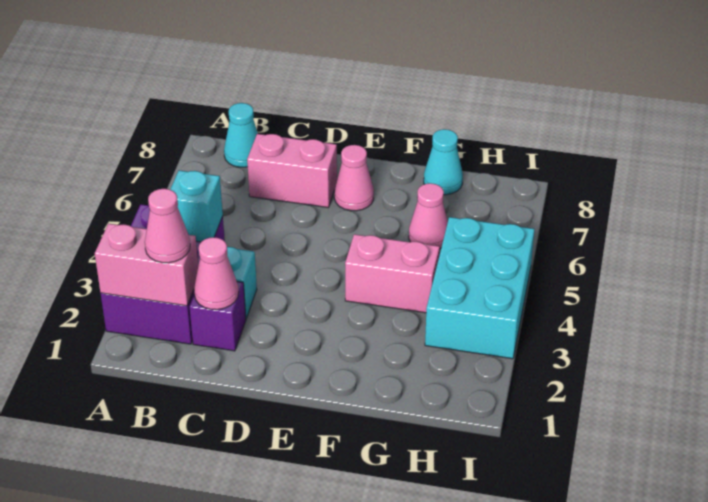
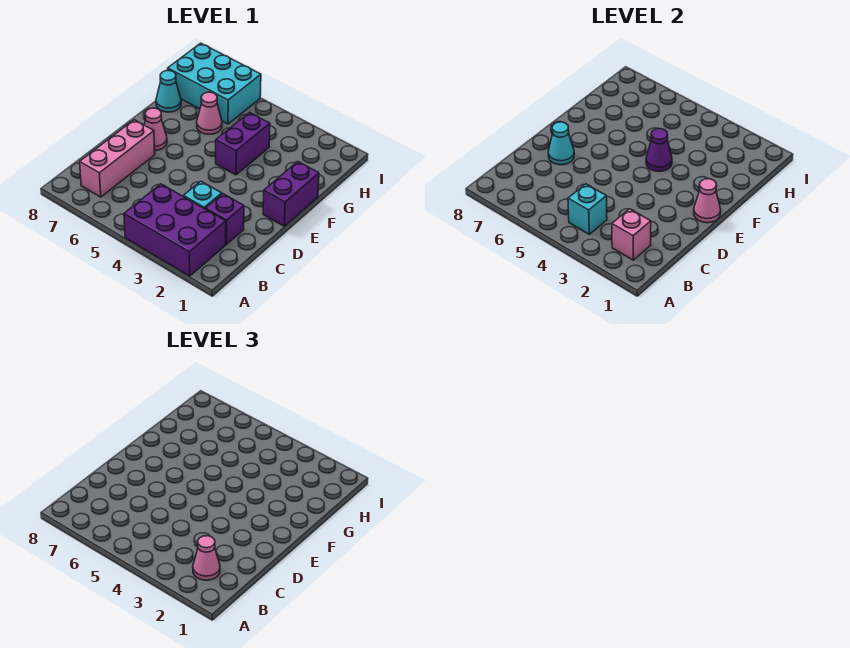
pink brick A2:B2 level 2 -> pink brick B2 level 2
cyan cone B8 level 1 -> cyan cone D7 level 2
pink cone C2 level 2 -> pink cone E1 level 2
pink brick C7:D7 level 1 -> pink brick B7:D7 level 1
none -> purple brick E1:F1 level 1
pink brick F4:G4 level 1 -> purple brick F4:G4 level 1
none -> purple cone F4 level 2
cyan brick H3:I5 level 1 -> cyan brick H6:I8 level 1

